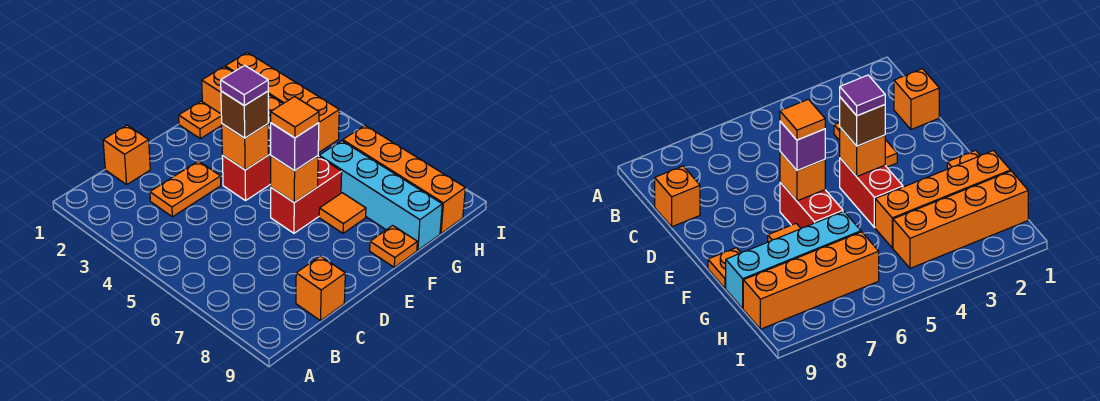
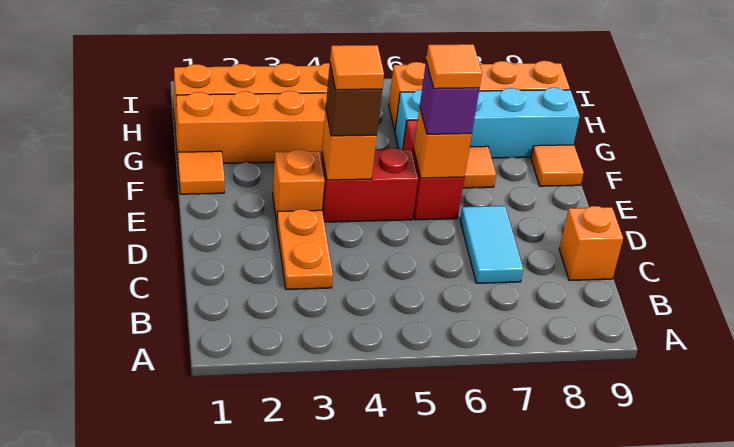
orange brick C1 level 1 -> orange brick E3 level 1
none -> cyan tile C7:D7 level 1
red brick E4:F4 level 1 -> red brick E4:E5 level 1
purple tile E4 level 4 -> orange tile E4 level 4
orange plate F1 level 1 -> orange tile F1 level 1
orange plate F9 level 1 -> orange tile F9 level 1

